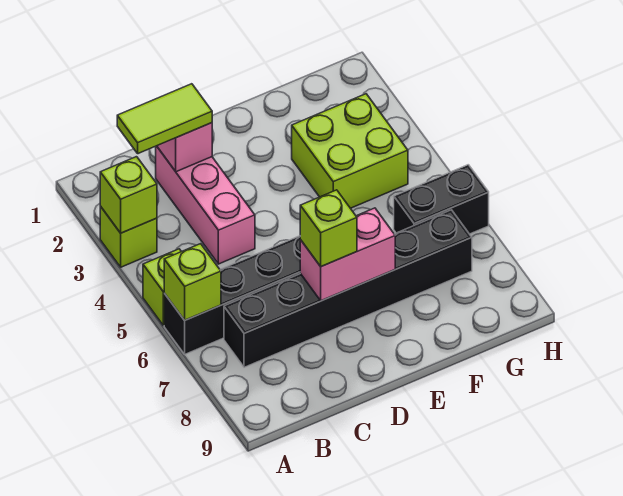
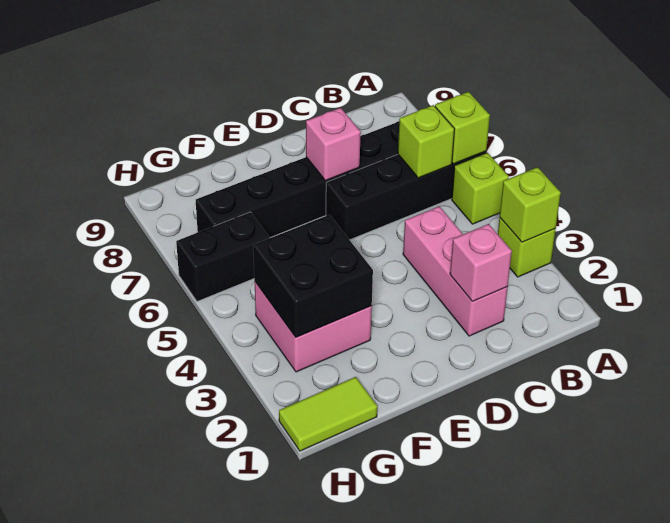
lime tile B2:C2 level 3 -> lime tile G1:H1 level 1
pink brick D7:E7 level 2 -> pink brick D7 level 2
lime brick D7 level 3 -> lime brick B6 level 2
lime brick F3:G4 level 1 -> pink brick F3:G4 level 1
none -> black brick F3:G4 level 2

